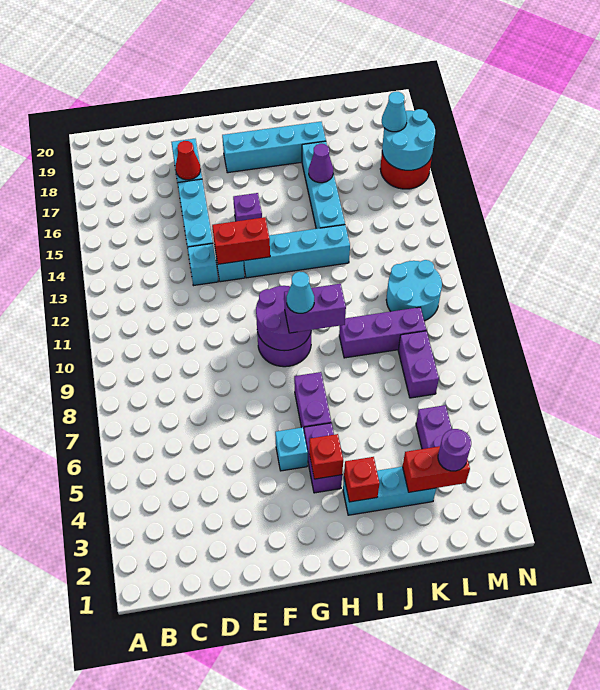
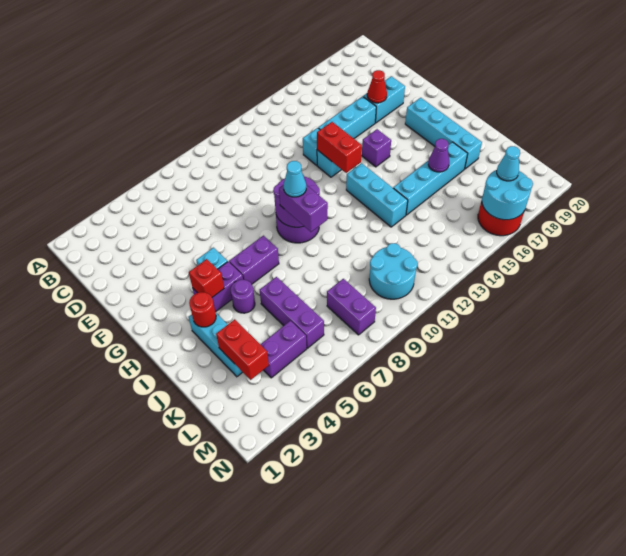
cyan brick G13:J13 level 1 -> cyan brick H13:J13 level 1
red brick I3 level 2 -> red round brick I3 level 2
purple brick J9:L9 level 1 -> purple brick J6:L6 level 1
purple round brick L3 level 3 -> purple round brick I5 level 1
purple brick L7:L8 level 1 -> purple brick L8:M8 level 1

